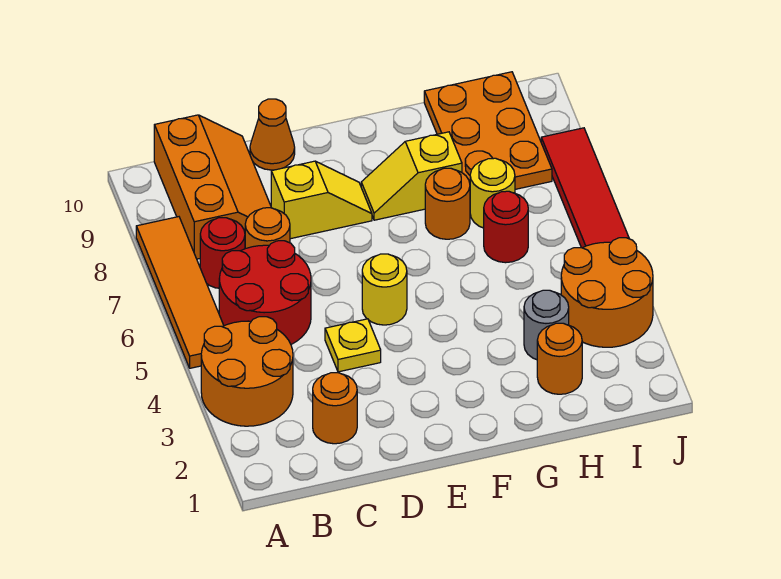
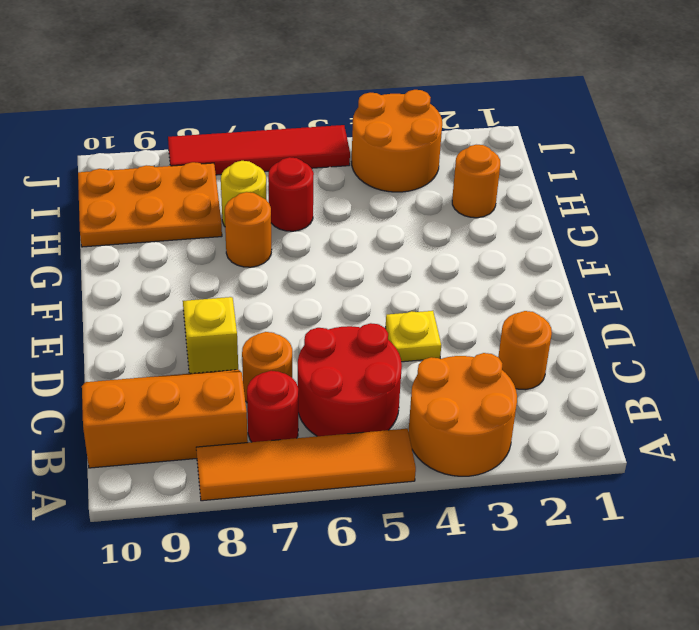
orange cone D10 level 1 -> none
yellow round brick E5 level 1 -> none
yellow slope F8:G8 level 1 top G -> none
grey round brick H3 level 1 -> none

